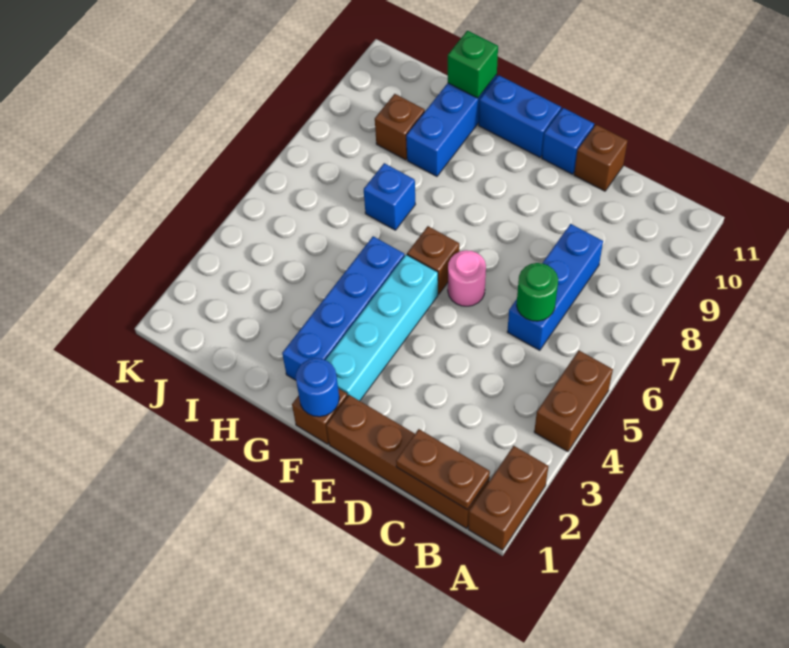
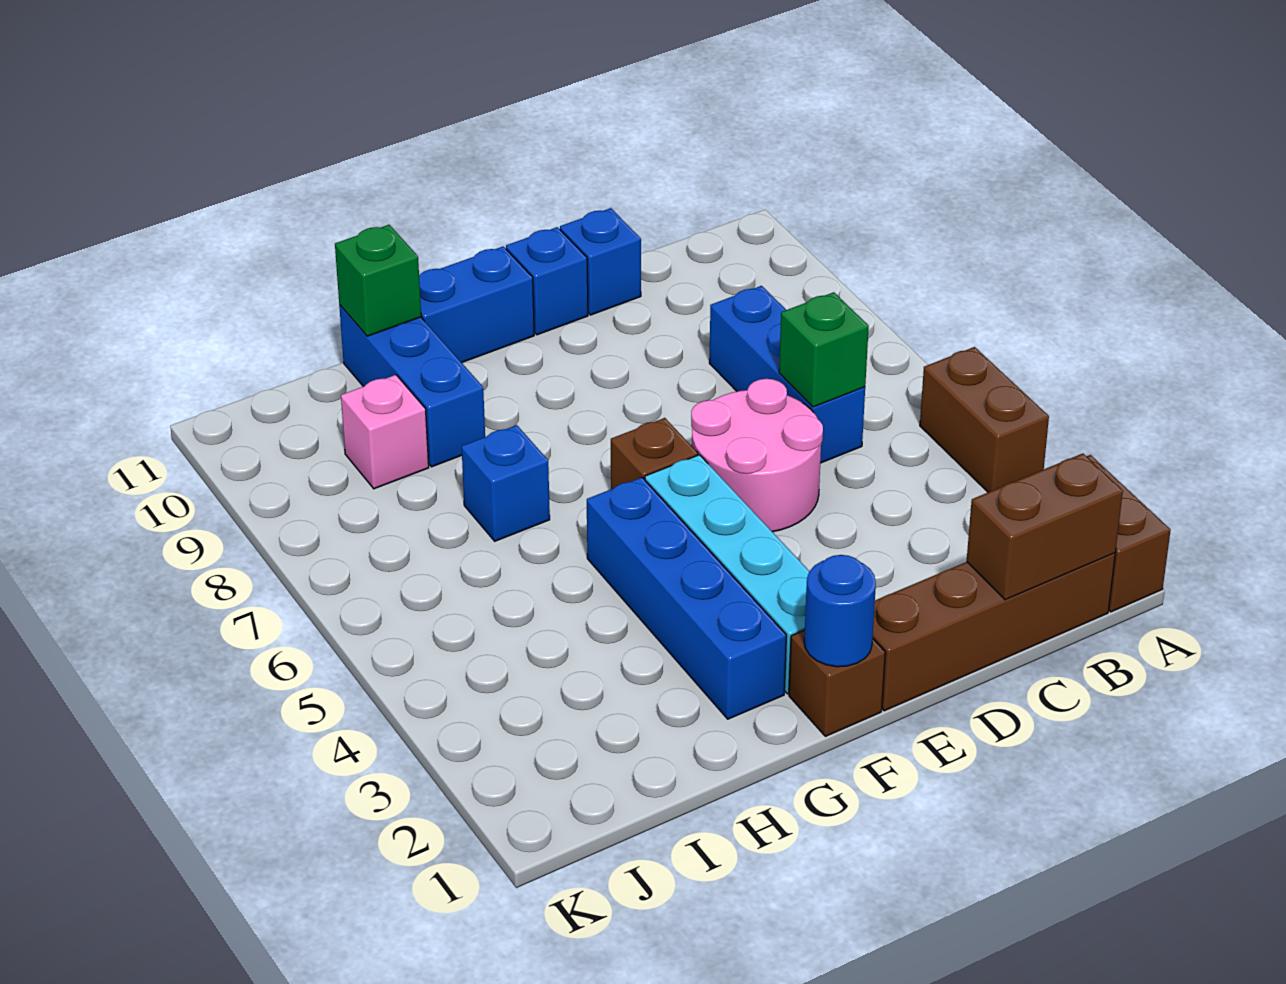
brown plate B1:C1 level 2 -> brown brick B1:C1 level 2
green round brick C6 level 2 -> green brick C6 level 2
brown brick D11 level 1 -> blue brick D11 level 1
pink round brick E6 level 1 -> pink round brick D5:E6 level 1
brown brick I9 level 1 -> pink brick I9 level 1

